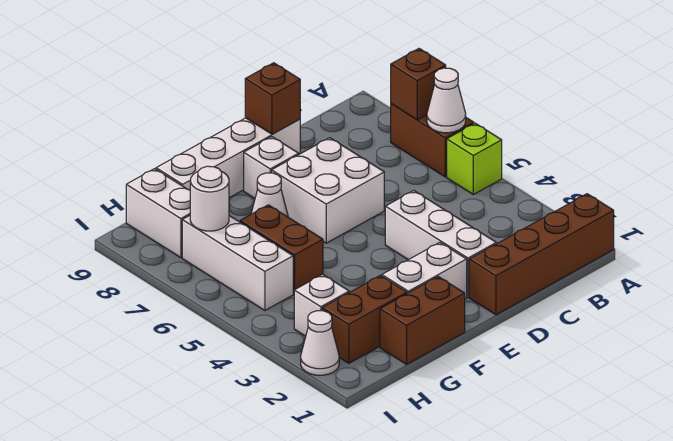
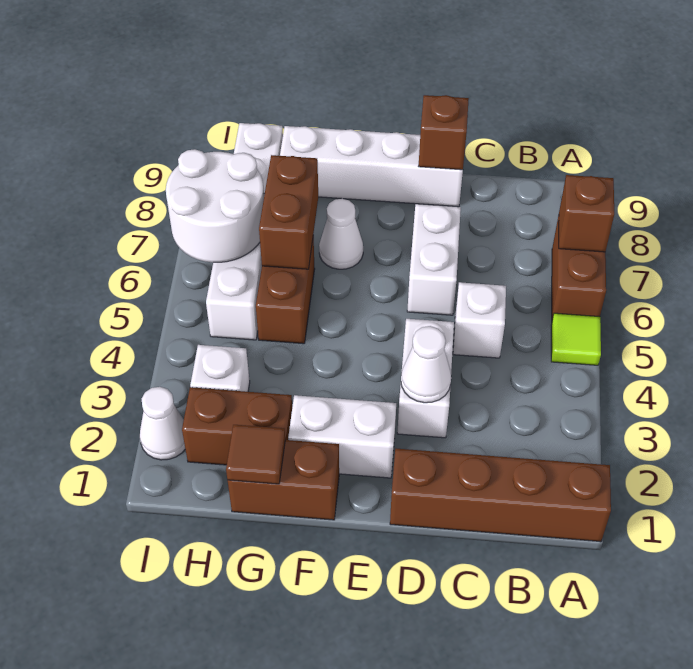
lime brick A5 level 1 -> lime tile A5 level 1
white cone A6 level 2 -> white cone D3 level 2
white brick D2:D4 level 1 -> white brick D3:D4 level 1
white brick D6:E7 level 1 -> white brick D6:D7 level 1
white brick E8 level 1 -> white brick C5 level 1
none -> brown tile G1 level 2
none -> brown brick G6:G7 level 2
white round brick H7 level 2 -> white round brick H6:I7 level 2

